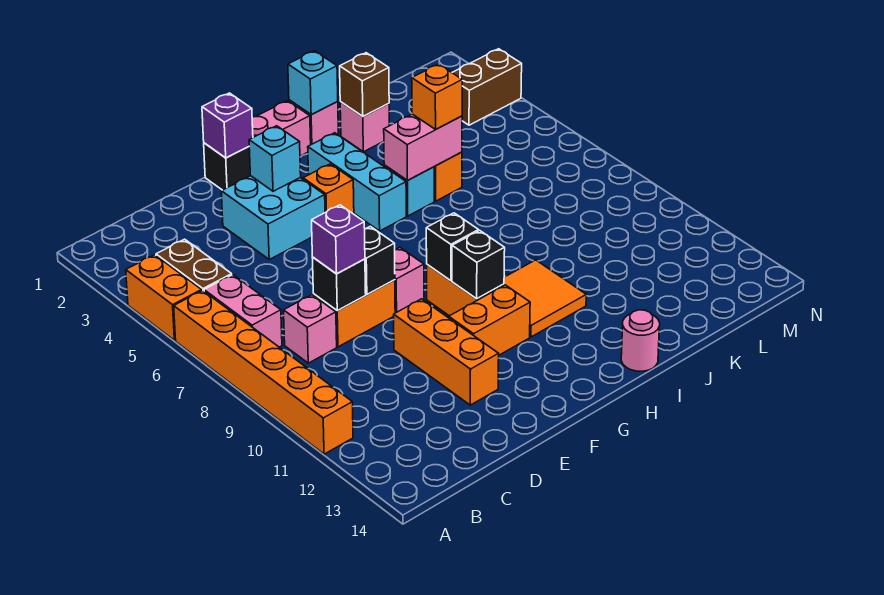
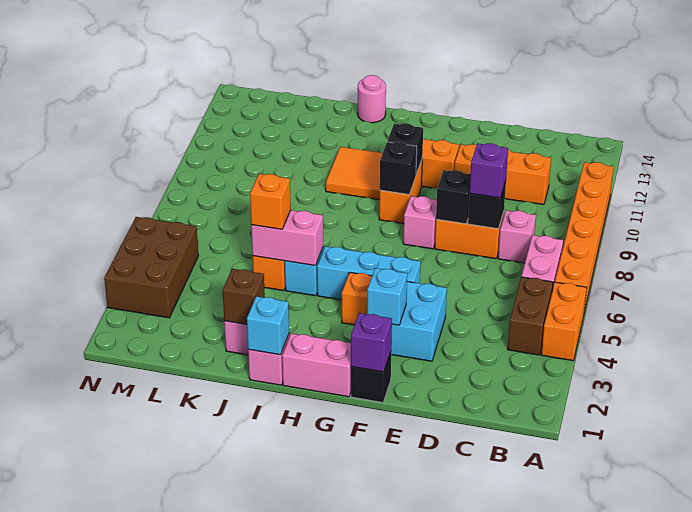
orange brick E10:E12 level 1 -> orange brick C11:E11 level 1
cyan brick H3:H5 level 1 -> cyan brick F5:H5 level 1
brown brick M3:N3 level 1 -> brown brick M3:N5 level 1

